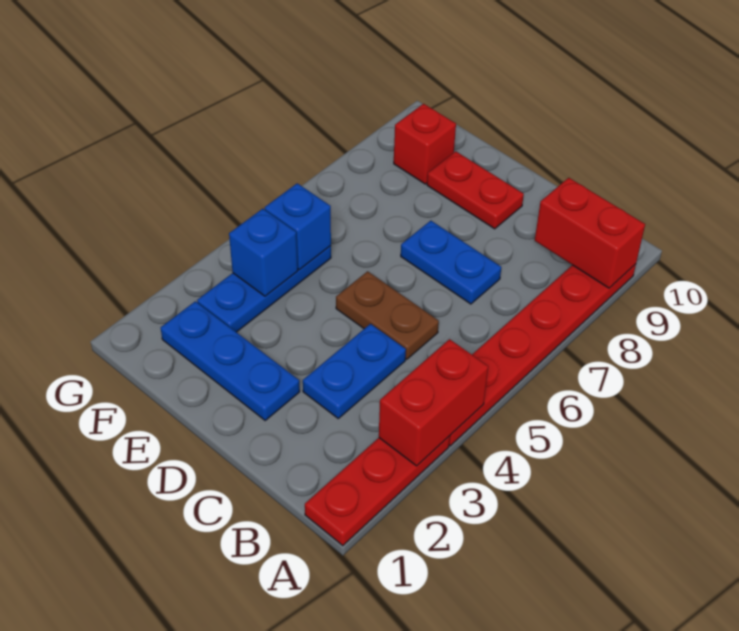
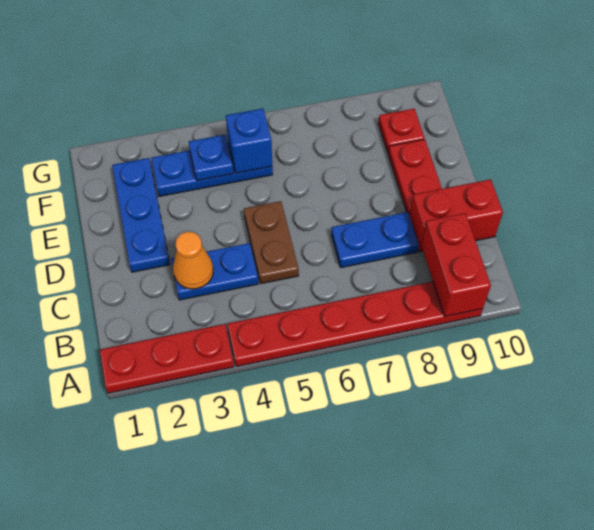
red brick A3:A4 level 2 -> red brick C9:C10 level 1
none -> orange cone C3 level 2
blue plate C7:D7 level 1 -> blue plate C7:C8 level 1
blue brick F4 level 2 -> blue plate F4 level 2
red brick F9 level 1 -> red plate F9 level 1

